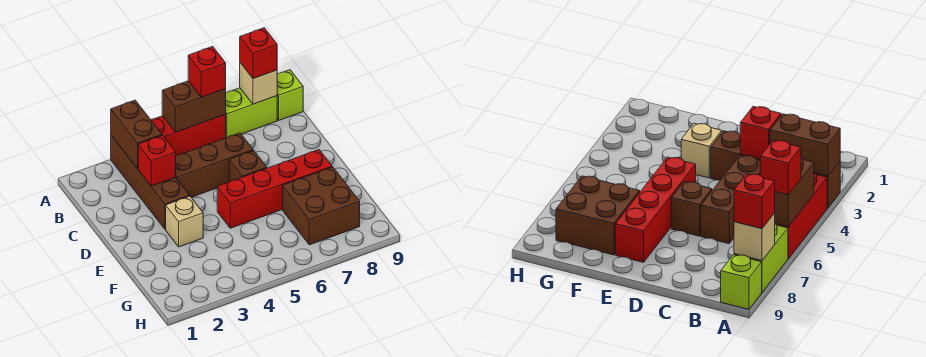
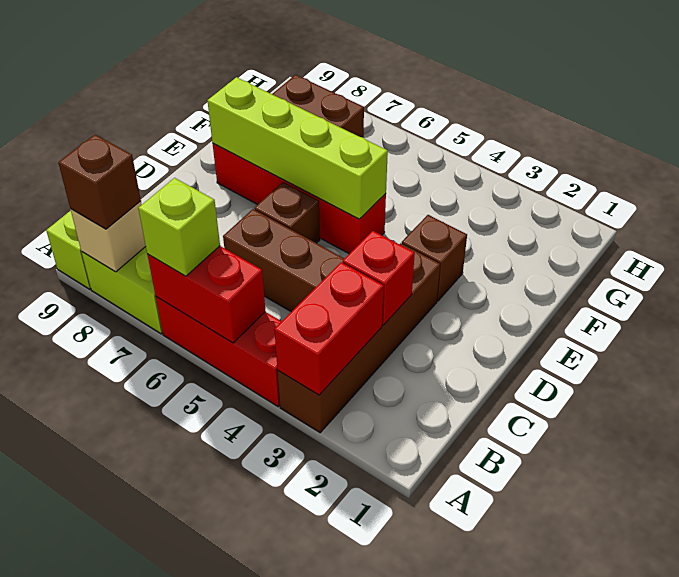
brown brick A3:B3 level 2 -> red brick A3:B3 level 2
brown brick A5:A6 level 2 -> red brick A5:A6 level 2
red brick A6 level 3 -> lime brick A6 level 3
red brick A8 level 3 -> brown brick A8 level 3
tan brick E3 level 1 -> brown brick E3 level 1
none -> lime brick E5:E8 level 2

